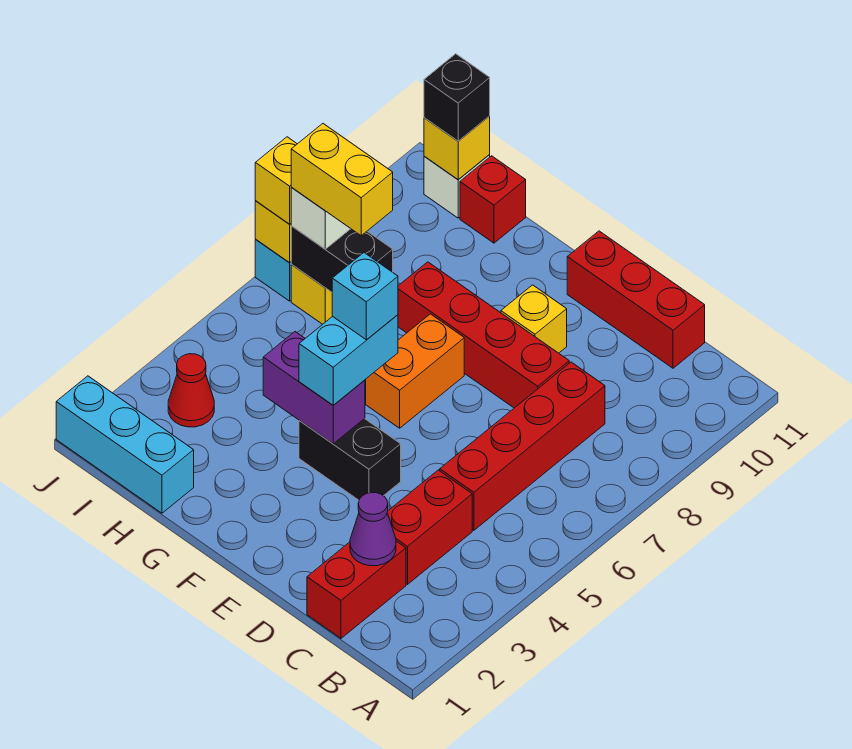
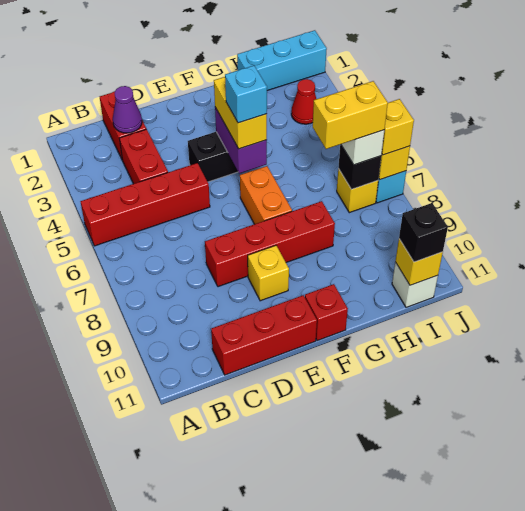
red brick C5:C8 level 1 -> red brick A5:D5 level 1
purple brick F4:G4 level 2 -> purple brick F4:F5 level 2
cyan brick F4:F5 level 3 -> yellow brick F4:F5 level 3
black brick H7:I7 level 2 -> black brick I7 level 2
red brick H11 level 1 -> red brick F11 level 1

